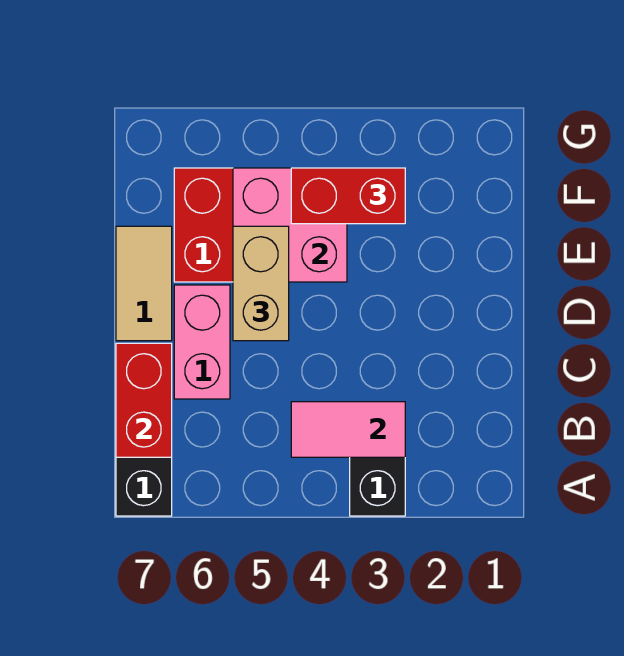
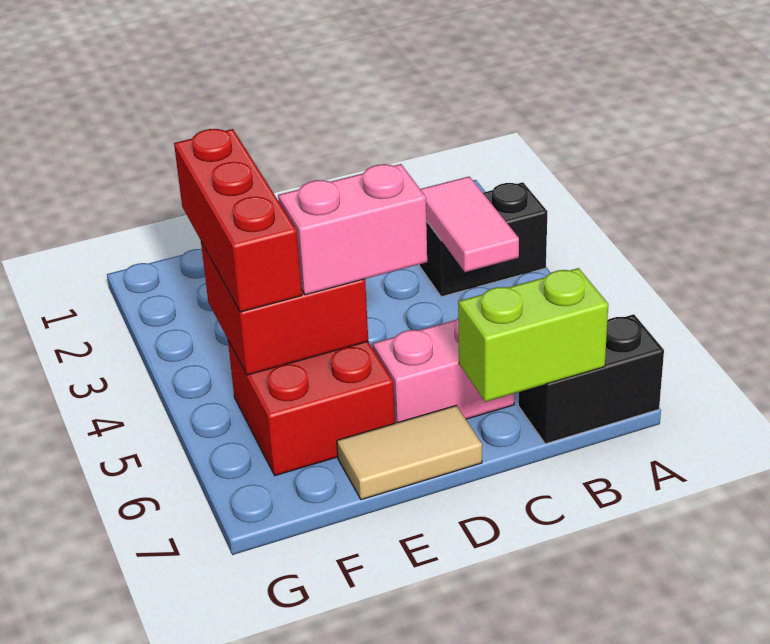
red brick B7:C7 level 2 -> lime brick B7:C7 level 2
tan brick D5:E5 level 3 -> pink brick D5:E5 level 3
pink brick E4:F5 level 2 -> red brick E4:F5 level 2
red brick F3:F4 level 3 -> red brick F3:F5 level 3

